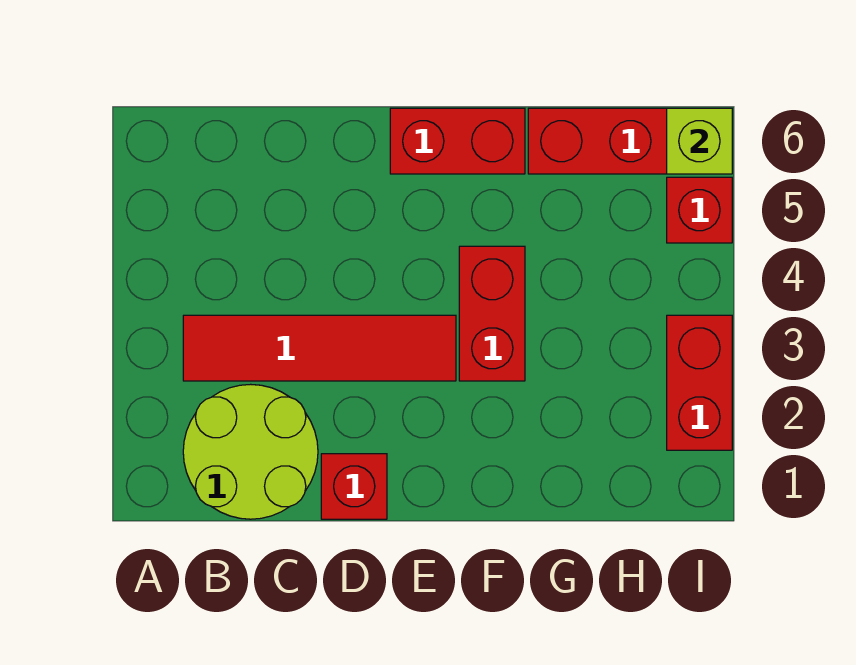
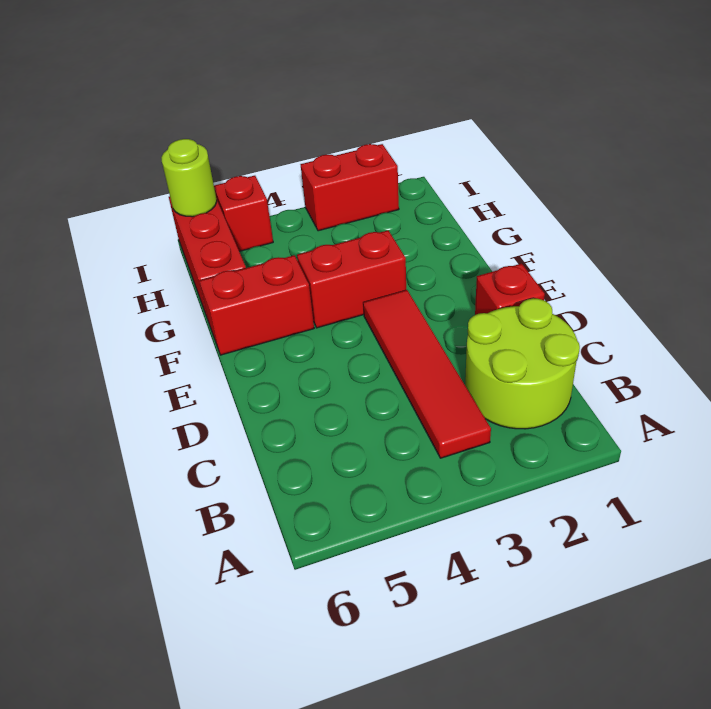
red brick E6:F6 level 1 -> red brick F5:F6 level 1
lime brick I6 level 2 -> lime round brick I6 level 2

